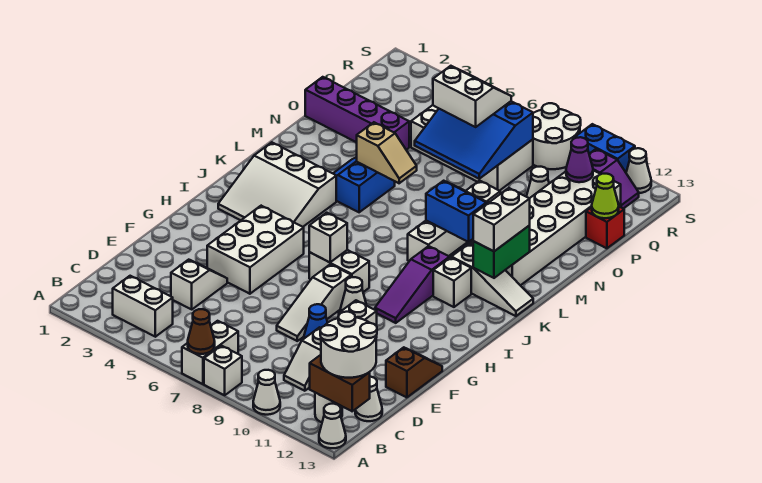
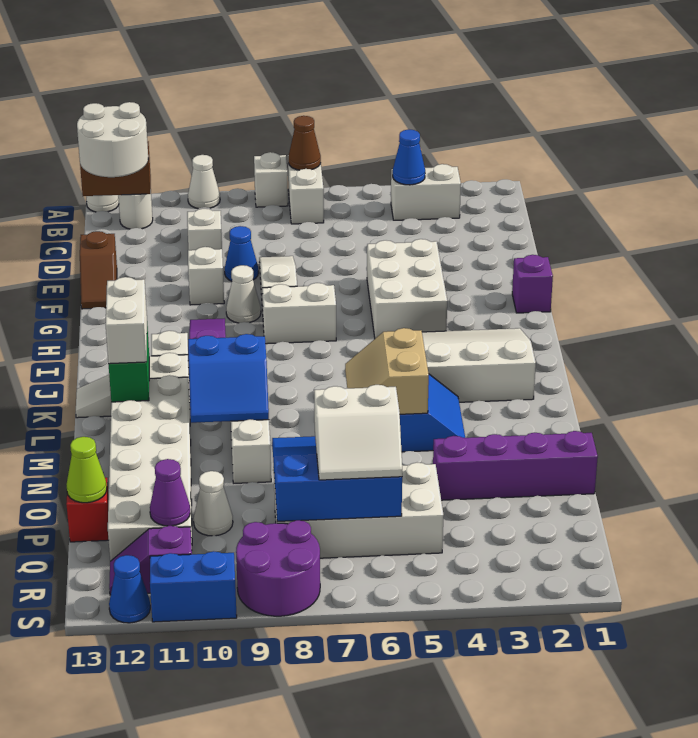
none -> blue cone B4 level 2
white cone C13 level 1 -> none
white slope D4:E4 level 1 top D -> none
none -> purple brick G1 level 1
white brick H7 level 2 -> none
tan slope M5:M6 level 2 top 5 -> tan slope L5:M6 level 2 top 5
white round brick R8:S9 level 1 -> purple round brick R8:S9 level 1
white cone S12 level 1 -> blue cone S12 level 1

